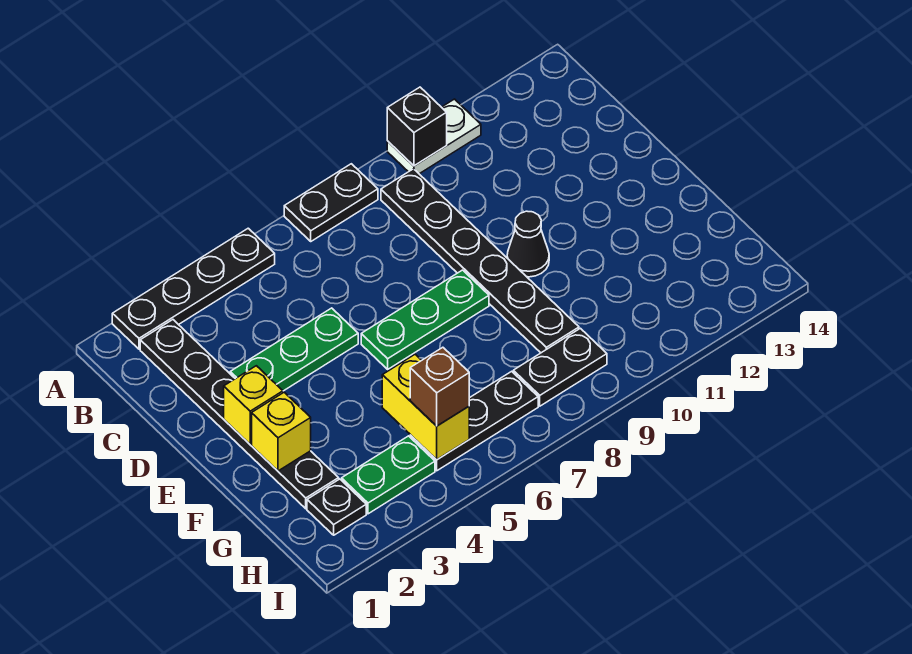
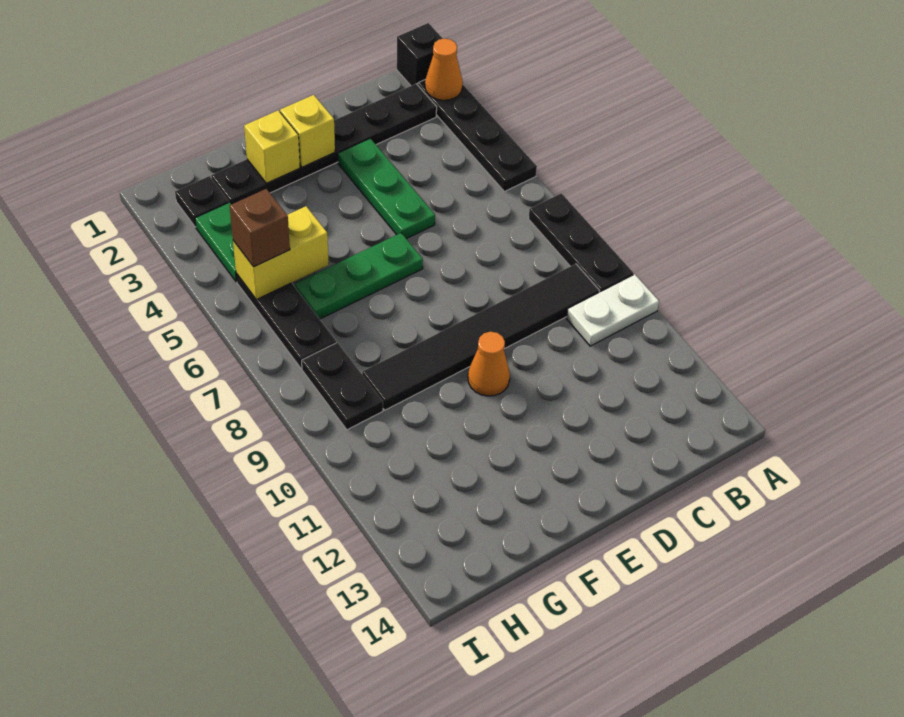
none -> orange cone A2 level 2
black plate A7:A8 level 1 -> black plate A7:A9 level 1
white plate A10:A11 level 1 -> white plate A10:B10 level 1
black brick A10 level 2 -> black brick A1 level 1
black plate B9:G9 level 1 -> black tile B9:G9 level 1
green plate E6:E8 level 1 -> green plate E6:G6 level 1
black cone E10 level 1 -> orange cone E10 level 1

